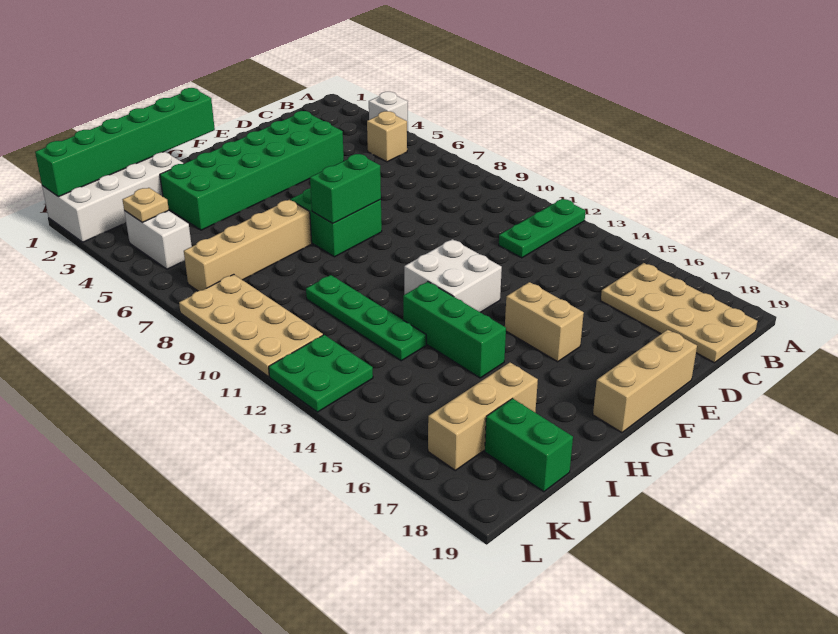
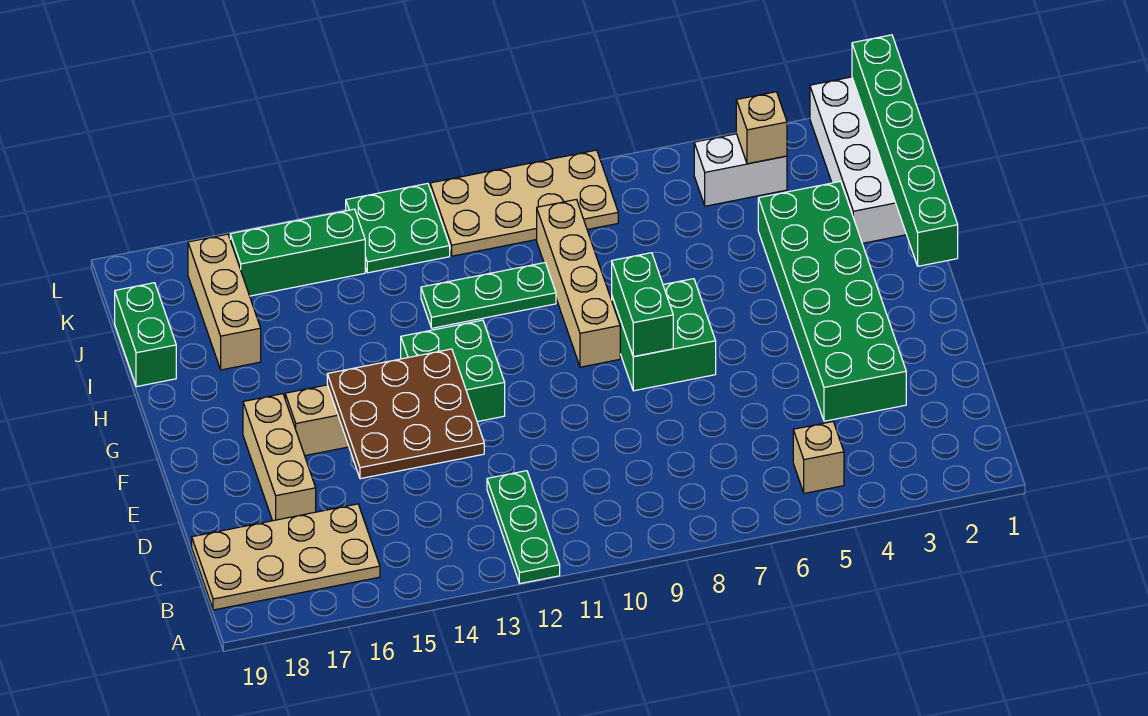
white brick A4 level 1 -> none
none -> brown plate D13:F15 level 2
tan brick E19:G19 level 1 -> tan brick D17:F17 level 1
white brick F12:G13 level 1 -> green brick F12:G13 level 1
tan brick H7:K7 level 1 -> tan brick G9:J9 level 1
green brick H13:H15 level 1 -> green brick K14:K16 level 1
green plate I10:I13 level 1 -> green plate I10:I12 level 1
green brick J18:J19 level 1 -> green brick I19:J19 level 1
tan plate K4 level 2 -> tan brick K4 level 2

